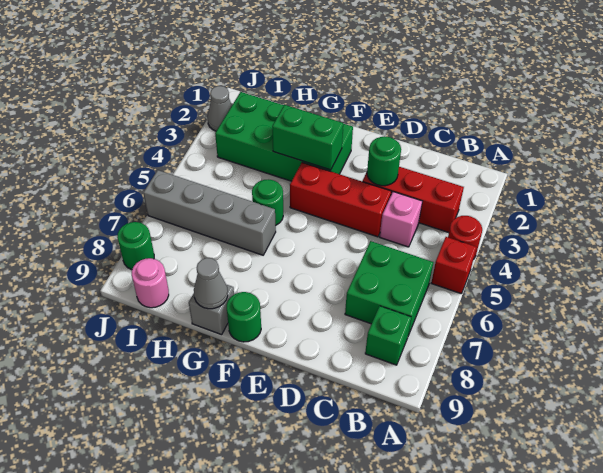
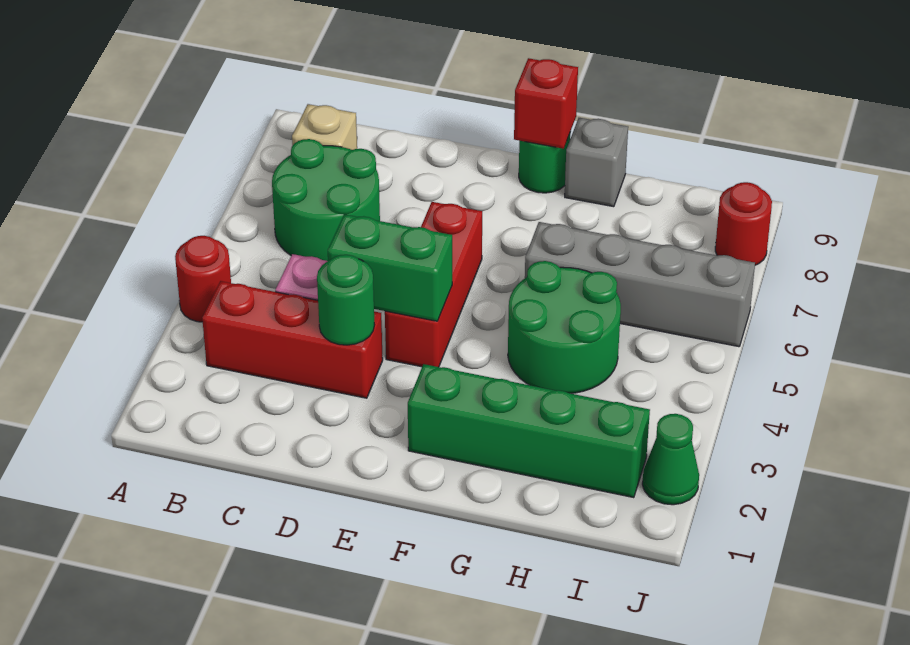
red brick A5 level 1 -> red brick F9 level 2
green brick B6:C7 level 1 -> green round brick B6:C7 level 1
green brick B8 level 1 -> tan brick B8 level 1
red brick D4:F4 level 1 -> red brick E4:E6 level 1
green brick F2:I3 level 1 -> green brick F2:I2 level 1
green brick F3:G3 level 2 -> green brick D4:E4 level 2
green round brick G5 level 1 -> green round brick G4:H5 level 1
grey cone G9 level 2 -> none
pink round brick I9 level 1 -> none
grey cone J2 level 1 -> green cone J2 level 1
green round brick J8 level 1 -> red round brick J8 level 1

